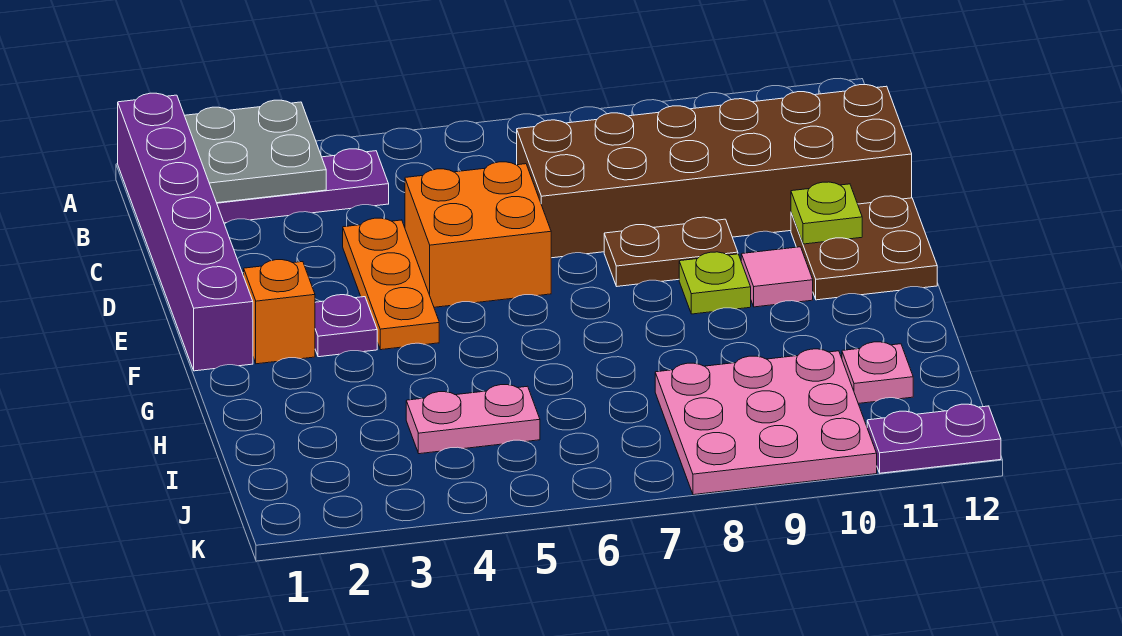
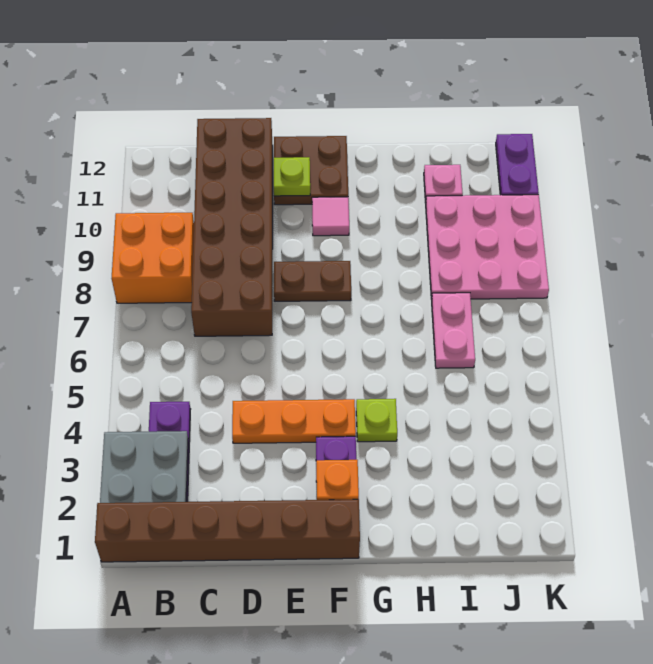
purple brick A1:F1 level 1 -> brown brick A1:F1 level 1
orange brick D5:E6 level 1 -> orange brick A8:B9 level 1
brown plate E8:E9 level 1 -> brown plate E8:F8 level 1
lime plate F9 level 1 -> lime plate G4 level 1
pink plate I4:I5 level 1 -> pink plate I6:I7 level 1

